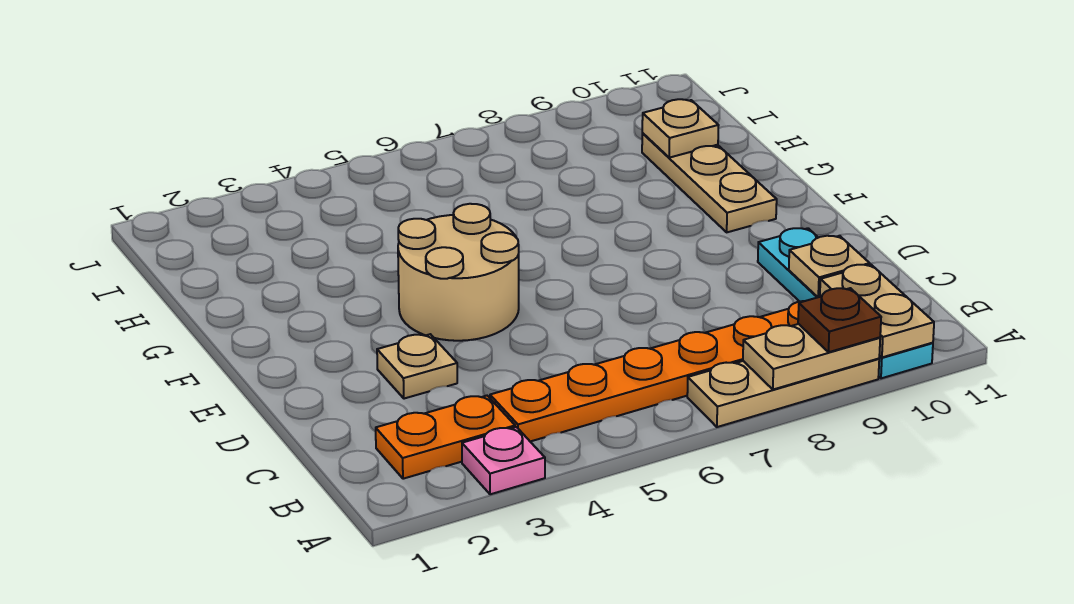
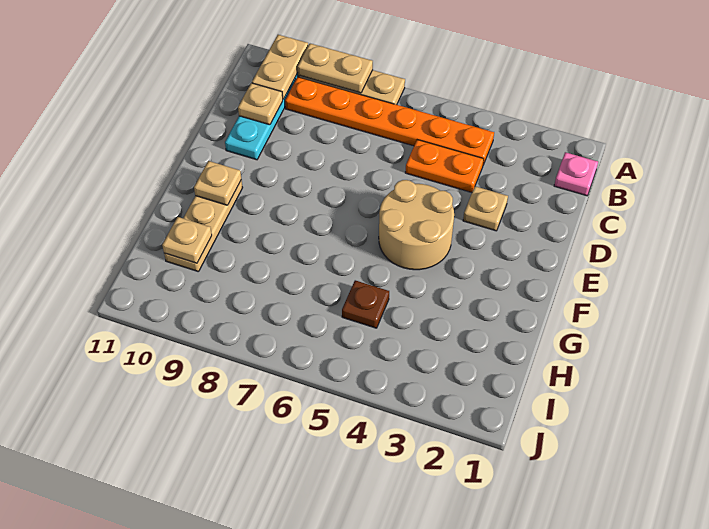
pink plate A3 level 1 -> pink plate B1 level 1
brown plate A9 level 3 -> brown plate H5 level 1
orange plate B2:B3 level 1 -> orange plate C4:C5 level 1
none -> tan plate F10 level 2

